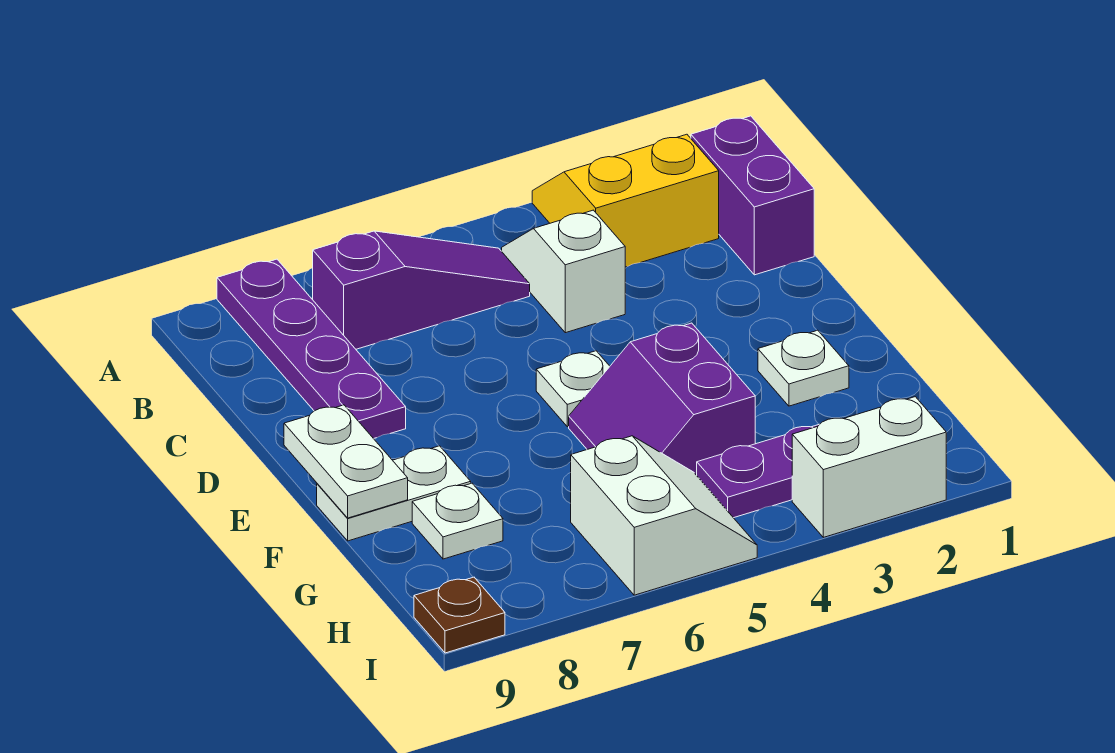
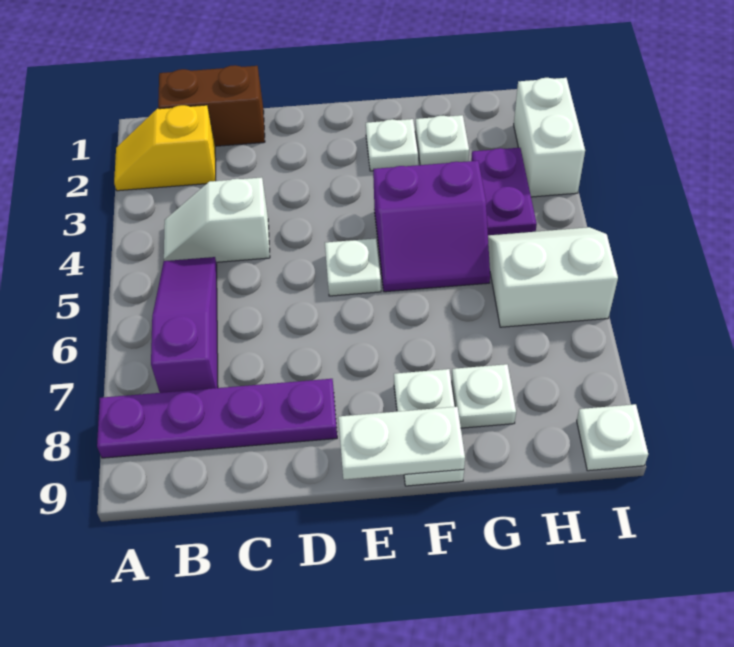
yellow slope A2:B3 level 1 top B -> yellow slope A2:B2 level 1 top B
purple brick B1:C1 level 1 -> brown brick B1:C1 level 1
none -> white plate G2 level 1
brown plate I9 level 1 -> white plate I9 level 1

